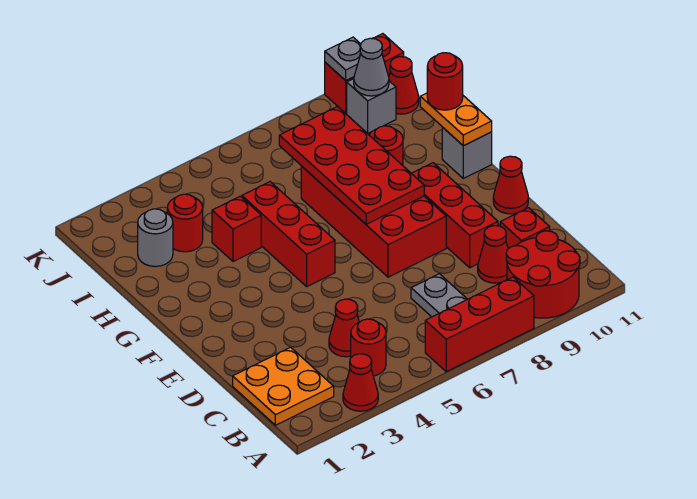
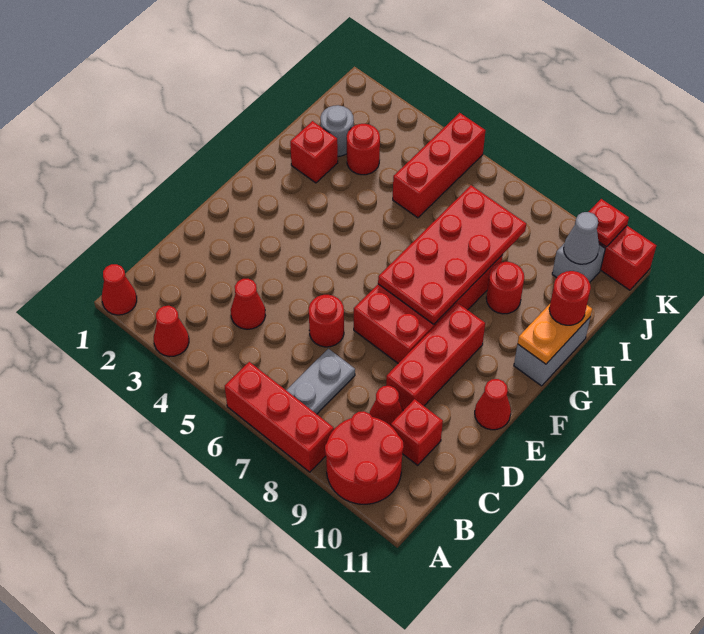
orange plate B1:C2 level 1 -> none
red round brick B4 level 1 -> red round brick D6 level 1
red brick F5:H5 level 1 -> red brick I5:K5 level 1
grey brick G11 level 1 -> grey brick G11:H11 level 1
red brick H4 level 1 -> red brick H2 level 1
red cone J11 level 1 -> red cone A1 level 1
grey plate K10 level 2 -> red plate K10 level 2

